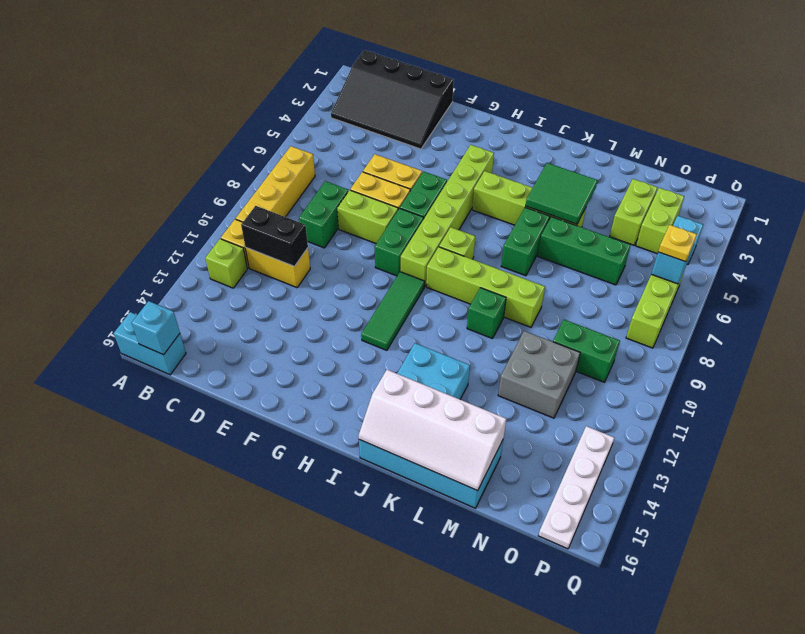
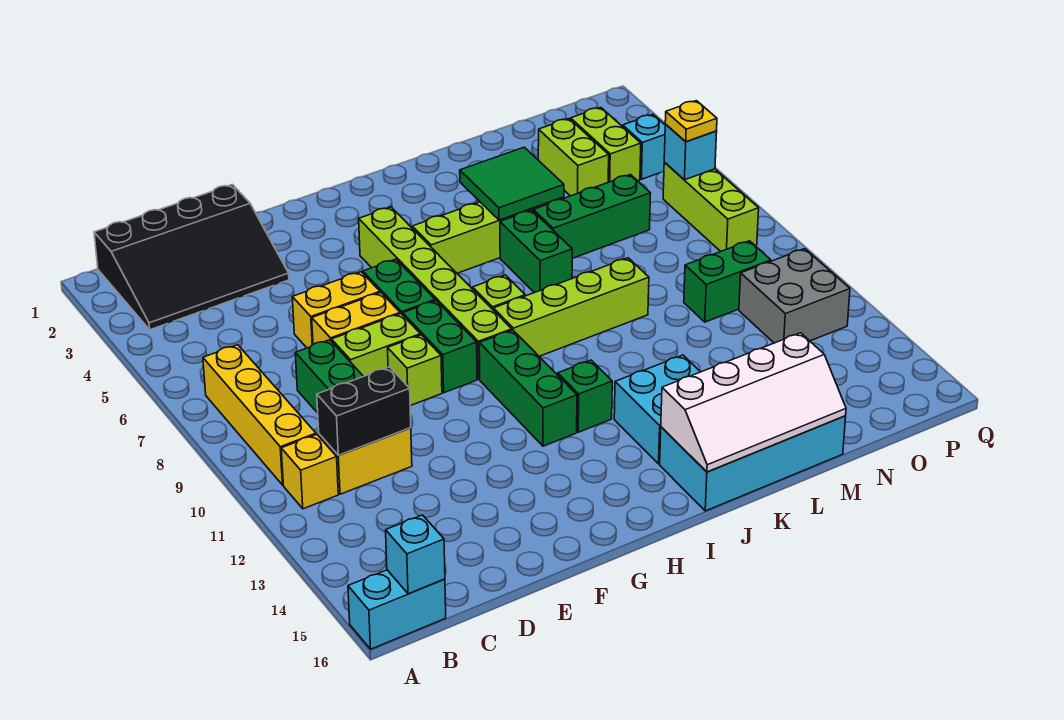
lime brick B12 level 1 -> lime brick F9 level 1
green tile H10:H12 level 1 -> green brick H10:H12 level 1
green brick K10 level 1 -> green brick I12 level 1
grey brick M11:N12 level 1 -> grey brick O11:P12 level 1
white plate P13:P16 level 1 -> none

